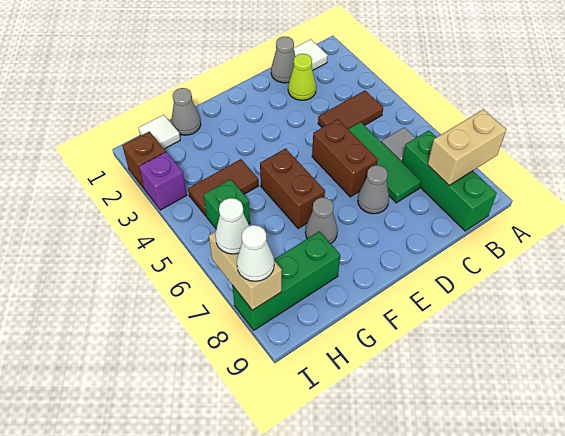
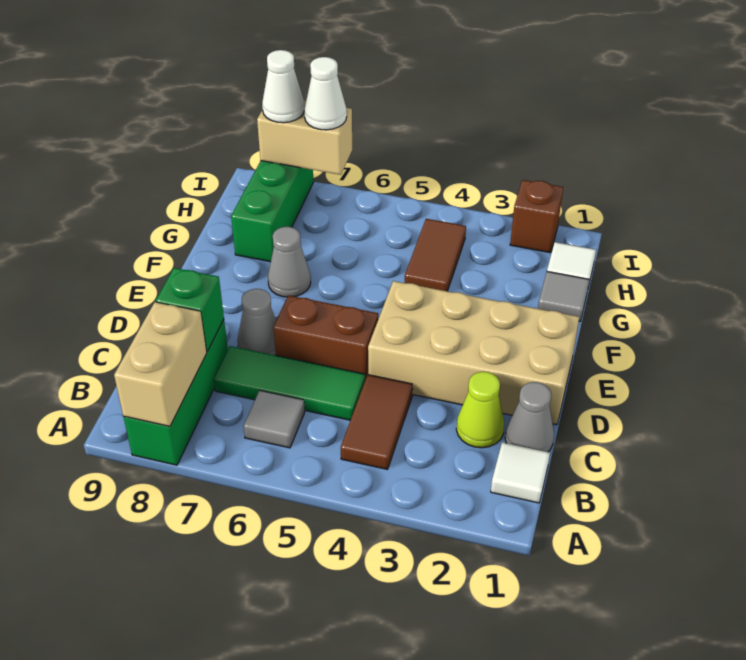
green brick B7:B9 level 1 -> green brick A8:C8 level 1
none -> tan brick D1:E4 level 1
brown brick F5:F6 level 1 -> none
grey cone G1 level 1 -> grey tile G1 level 1
green brick H5 level 1 -> green brick C8 level 2
purple brick I3 level 1 -> none

